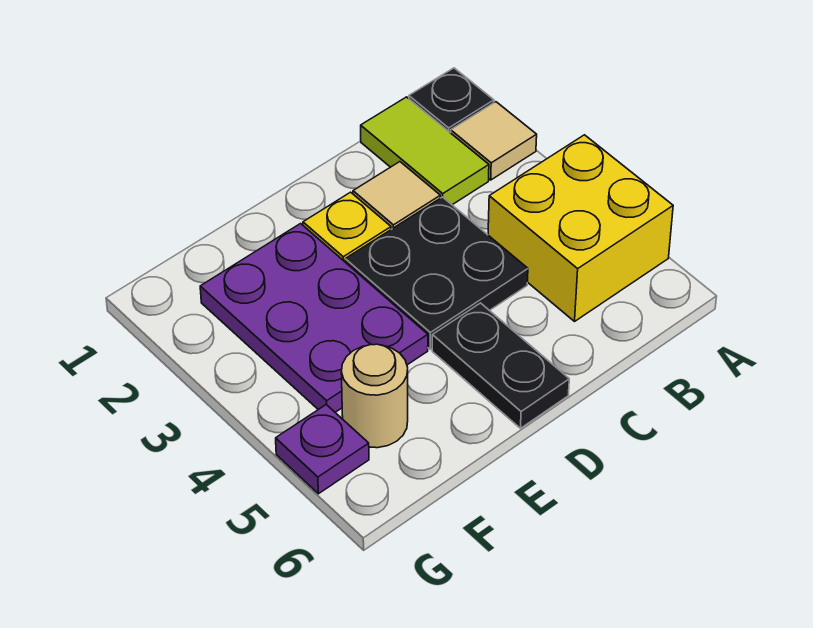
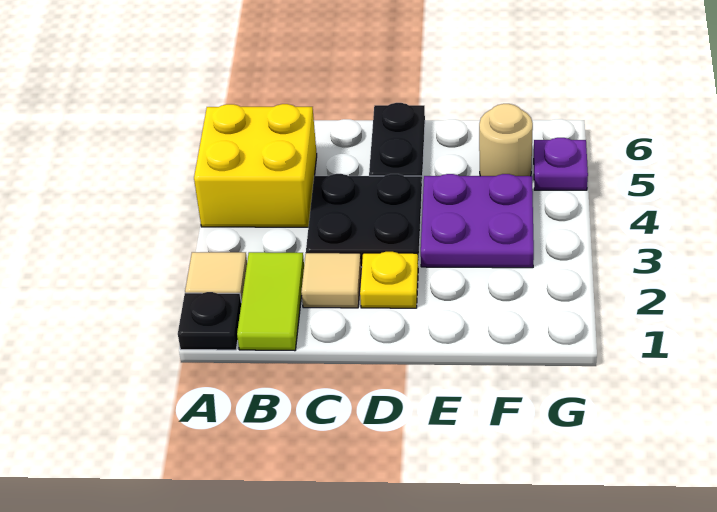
purple plate E2:F4 level 1 -> purple plate E3:F4 level 1

